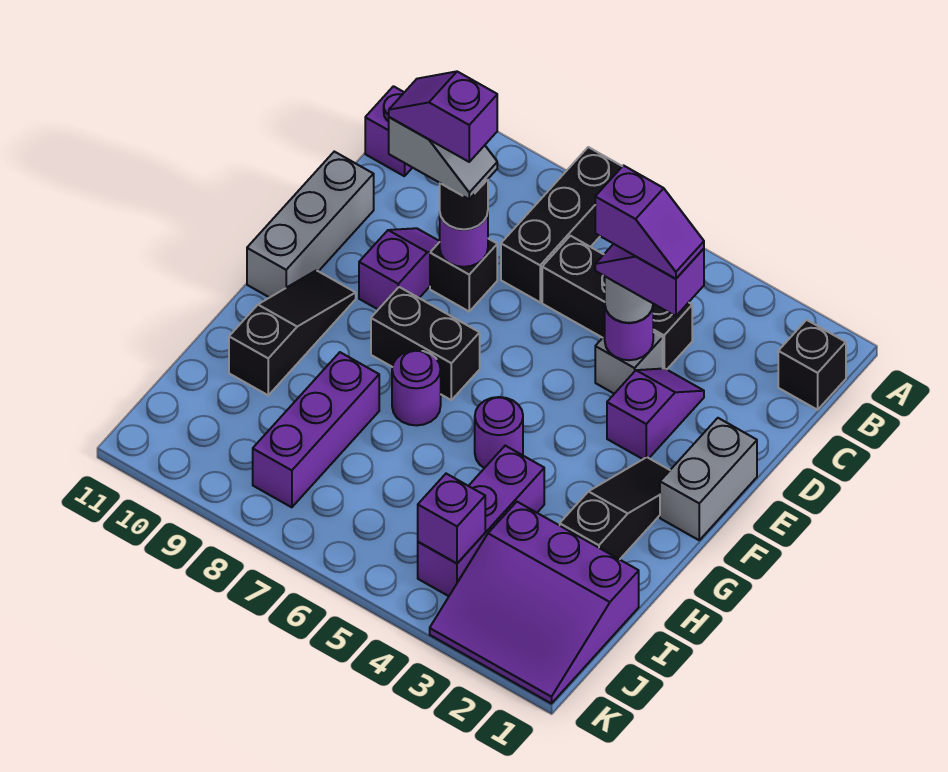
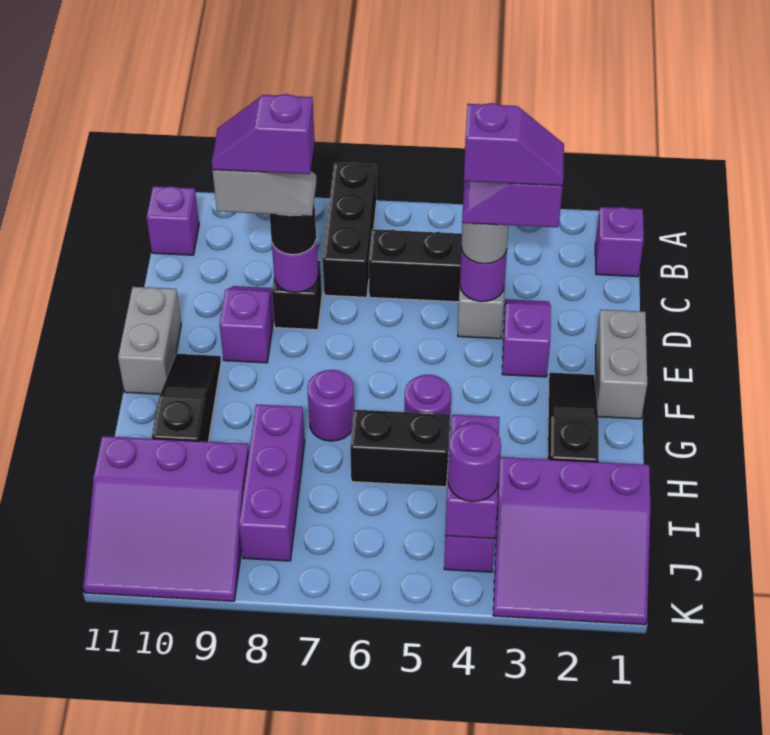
black brick B1 level 1 -> purple brick B1 level 1
grey brick D11:F11 level 1 -> grey brick E11:F11 level 1
black brick F7:F8 level 1 -> black brick H5:H6 level 1
none -> purple slope I9:K11 level 1 top I
none -> purple round brick J4 level 3

